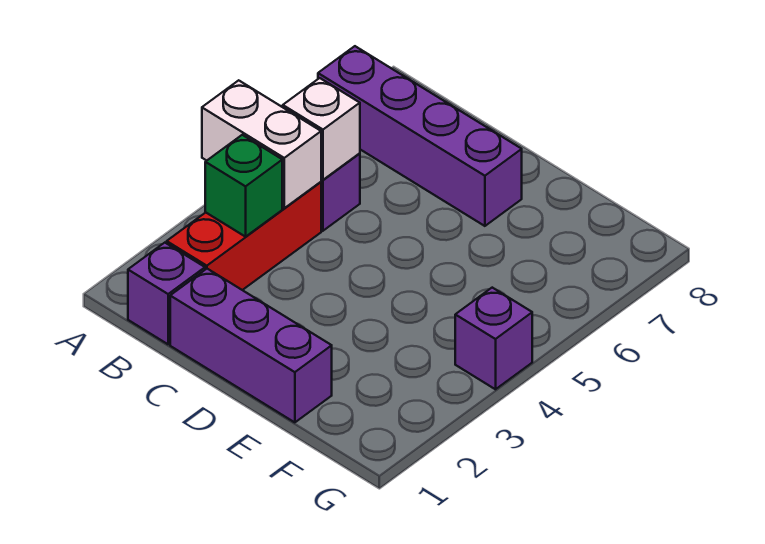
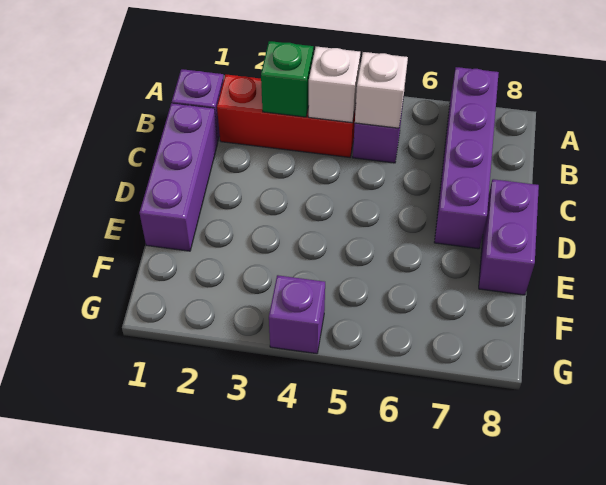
white brick A4:B4 level 2 -> white brick B4 level 2
none -> purple brick D8:E8 level 1

